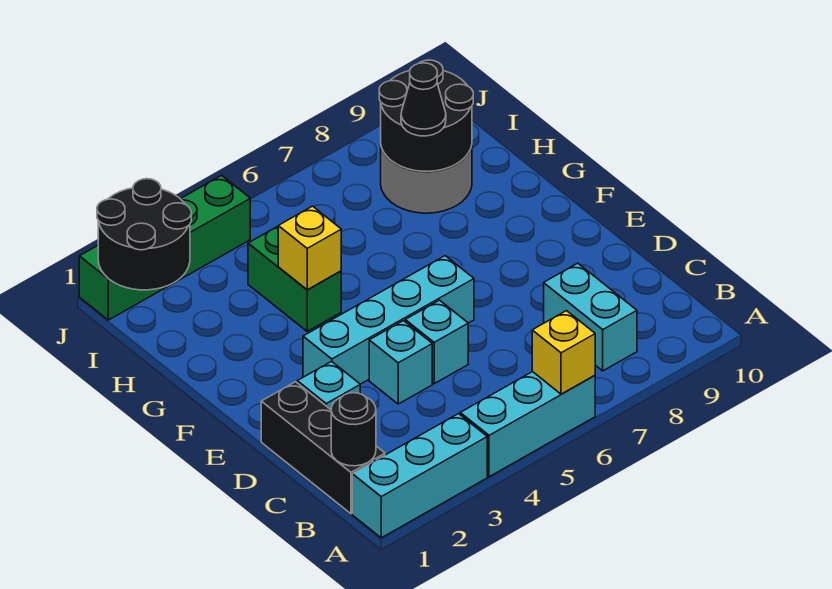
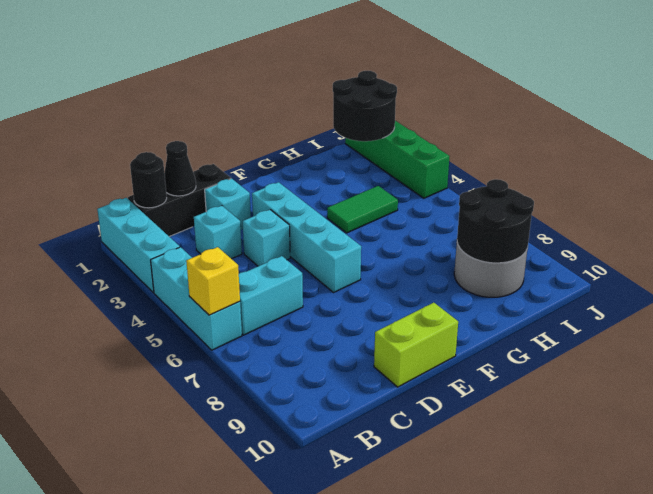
cyan brick B8:C8 level 1 -> cyan brick B6:C6 level 1
cyan brick D5 level 1 -> cyan brick C3 level 1
none -> lime brick D10:E10 level 1
green brick G4:H4 level 1 -> green tile G4:H4 level 1
yellow brick G4 level 2 -> none
black cone H8 level 3 -> black cone C1 level 2

